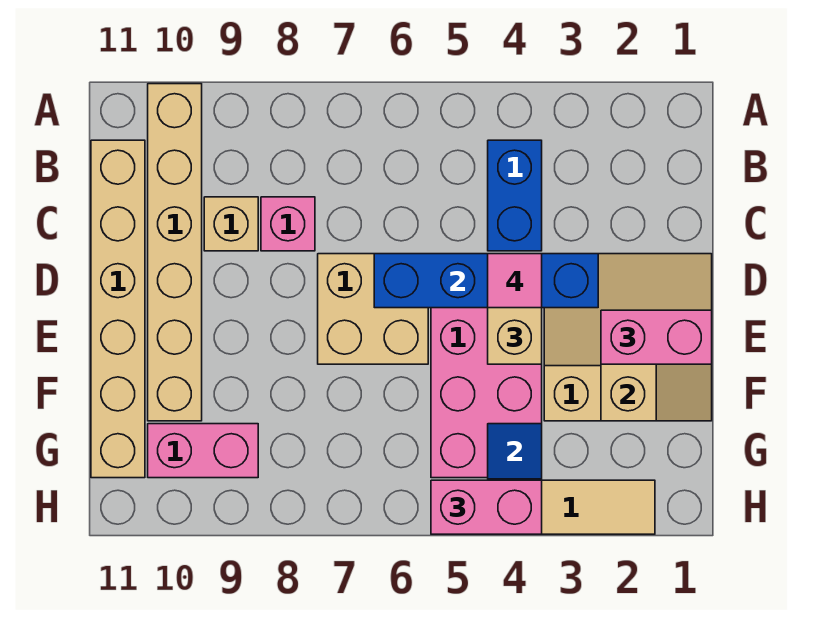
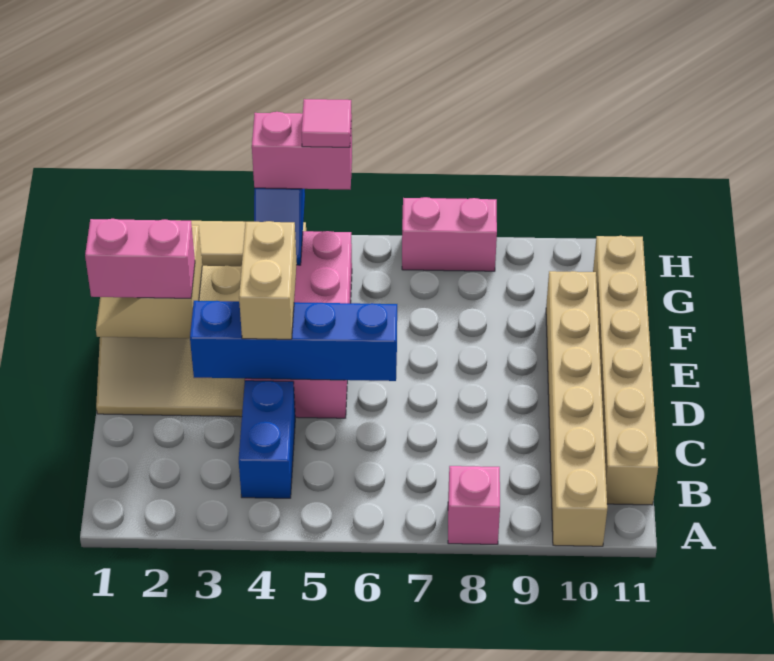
pink brick C8 level 1 -> pink brick A8 level 1
tan brick C9 level 1 -> none
pink tile D4 level 4 -> pink tile H5 level 4
tan brick D6:E7 level 1 -> none
pink brick G9:G10 level 1 -> pink brick H7:H8 level 1

